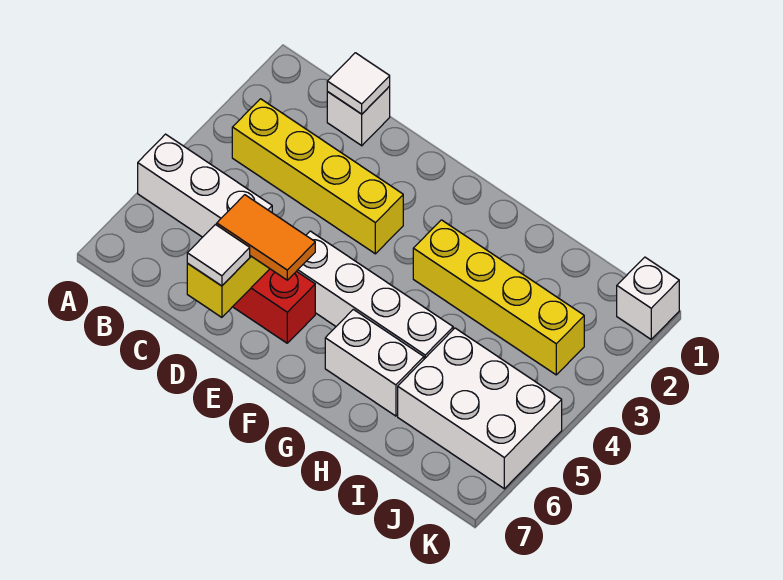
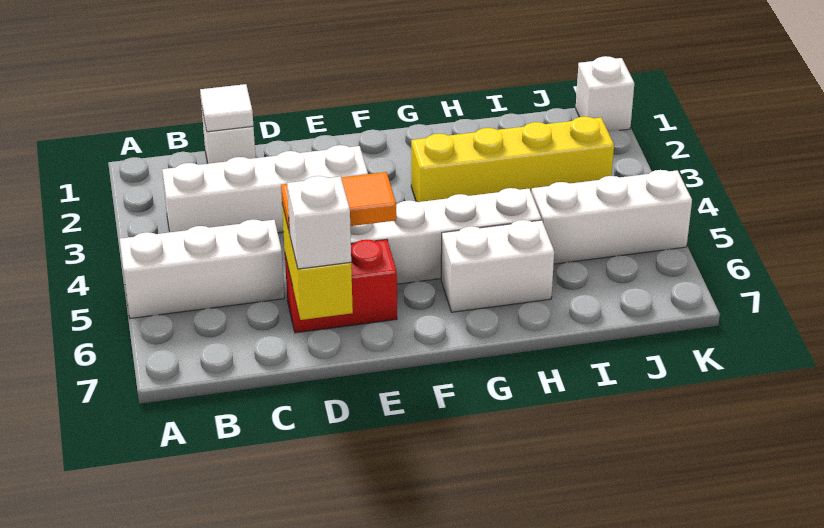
yellow brick B3:E3 level 1 -> white brick B3:E3 level 1
white tile D7 level 3 -> white brick D7 level 3
white brick I5:K6 level 1 -> white brick I5:K5 level 1

